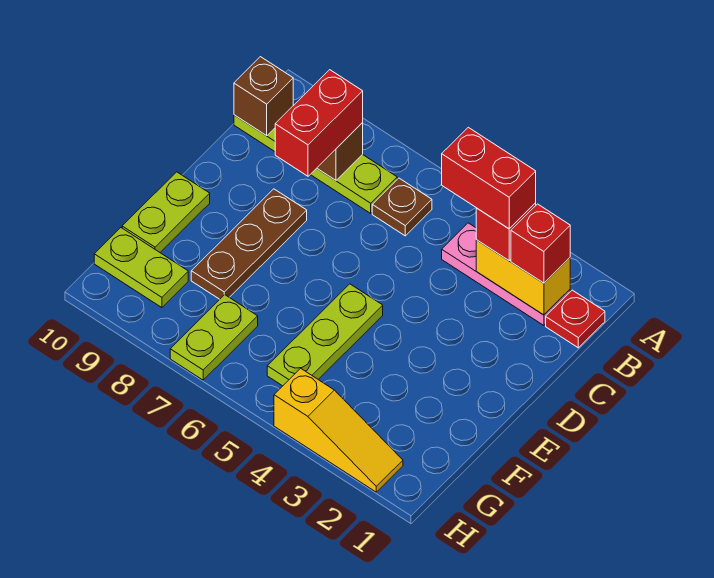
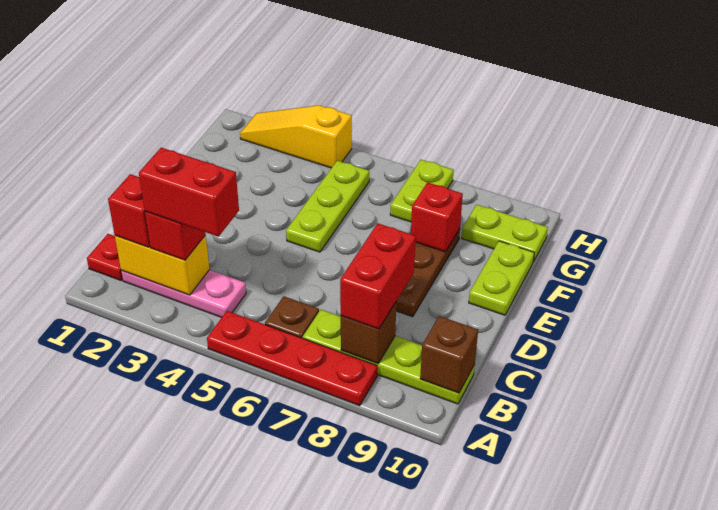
none -> red plate A5:A8 level 1
none -> red brick F8 level 2

